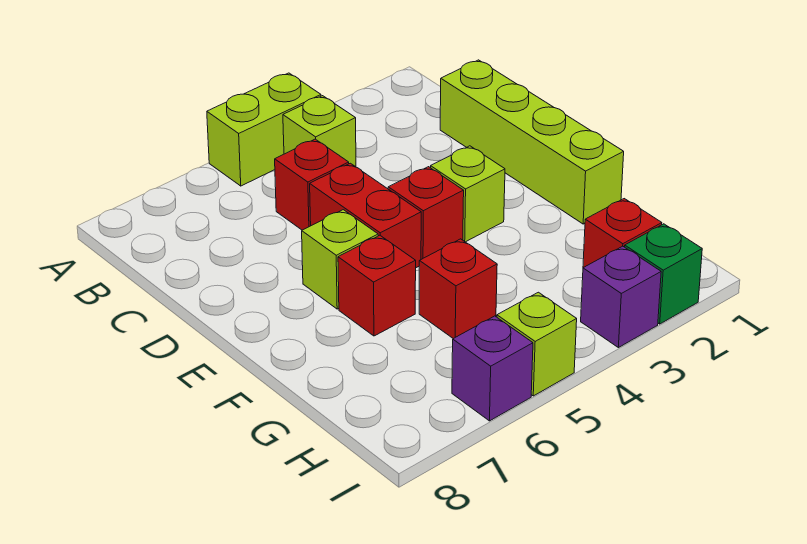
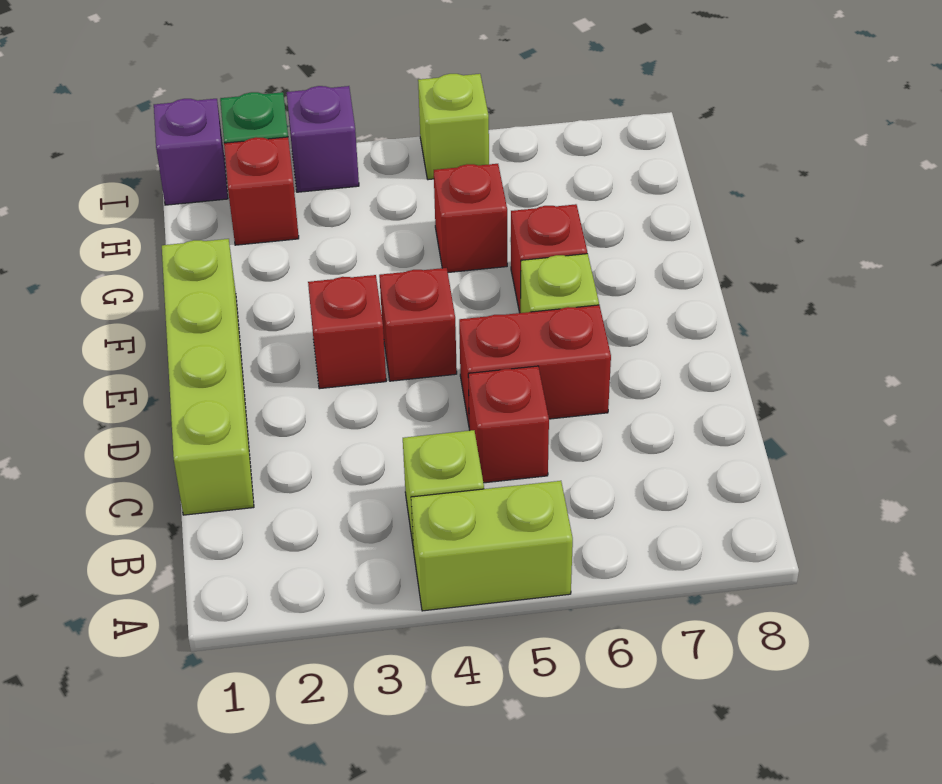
red brick D5:E5 level 1 -> red brick D5:D6 level 1
lime brick E3 level 1 -> red brick E3 level 1
purple brick I6 level 1 -> purple brick I1 level 1

